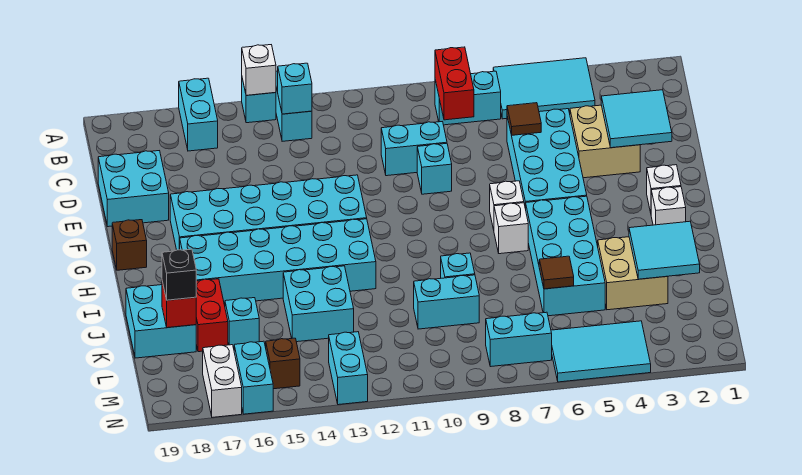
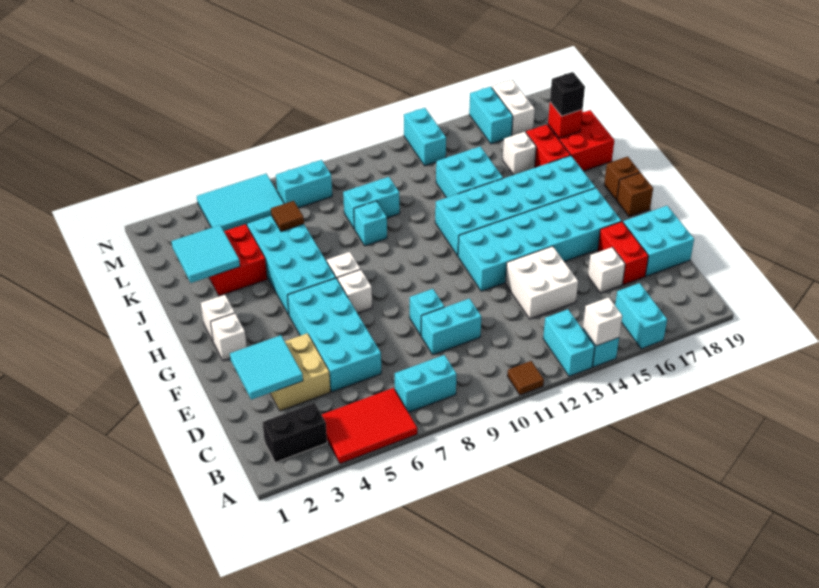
cyan tile A4:B6 level 1 -> red tile A4:B6 level 1
none -> black brick B2:B3 level 1
red brick B8:C8 level 2 -> red brick D17:E17 level 1
cyan brick B13 level 2 -> none
brown tile D6 level 2 -> brown tile A11 level 1
none -> white brick D13:E14 level 1
none -> white brick D16 level 1
tan brick J3:K4 level 1 -> red brick J3:K4 level 1
cyan brick J18:K19 level 1 -> red brick J18:K19 level 1
cyan brick K16 level 1 -> white brick K16 level 1
brown brick M15 level 1 -> brown brick H19 level 1

